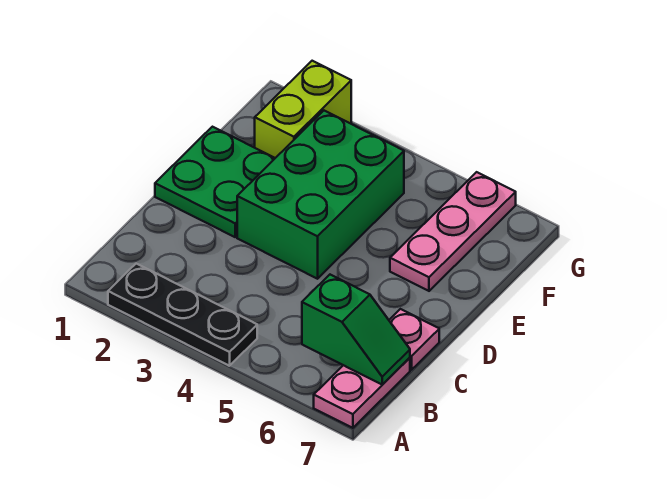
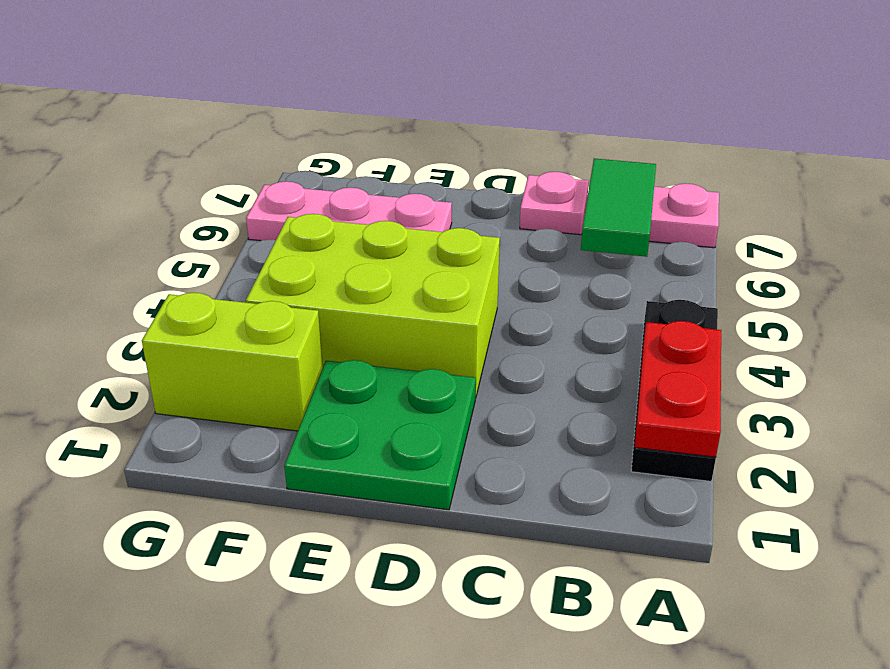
none -> red plate A2:A3 level 2
green slope B6:B7 level 2 top 6 -> green tile B6:B7 level 2
green brick D3:F4 level 1 -> lime brick D3:F4 level 1

